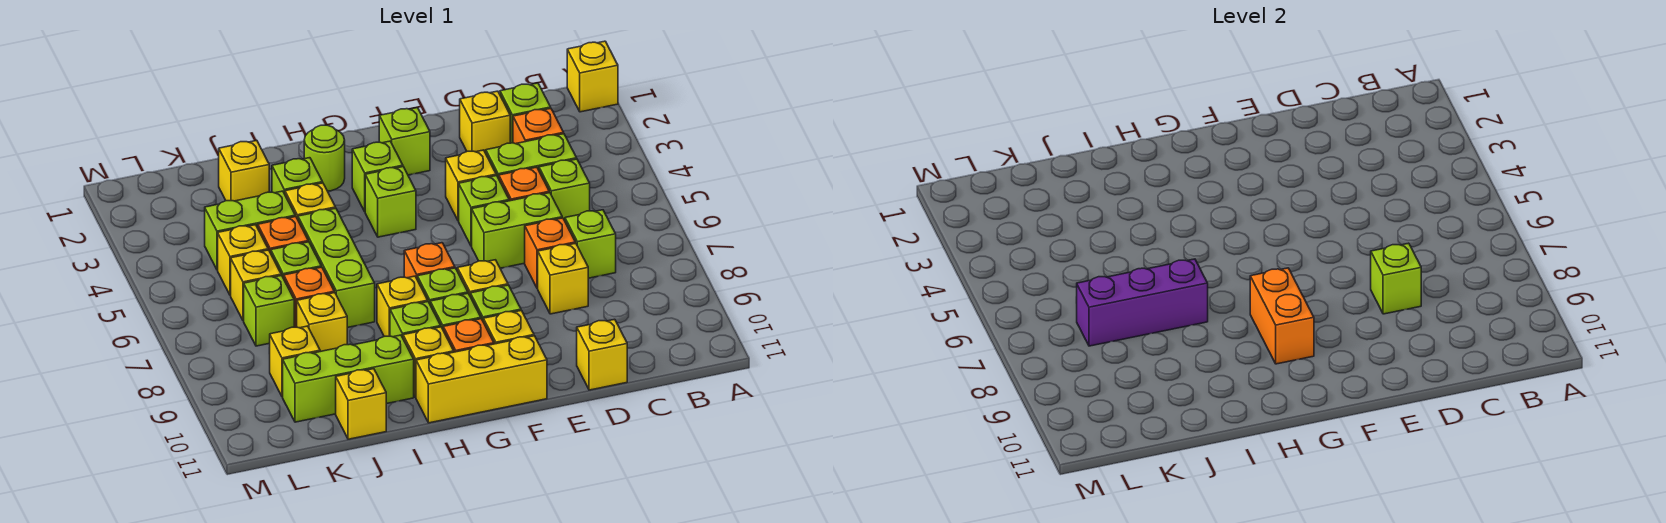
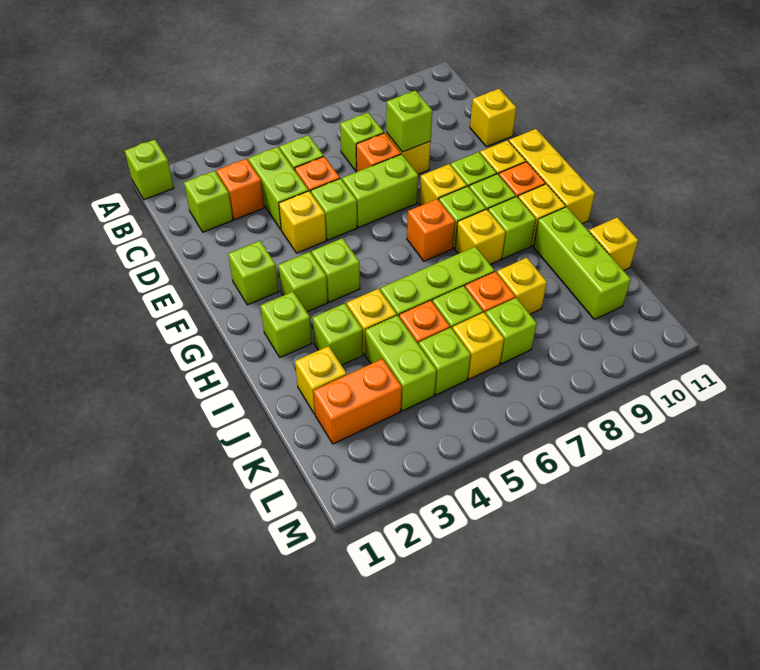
yellow brick A1 level 1 -> lime brick A1 level 1
yellow brick D2 level 1 -> none
lime brick D6:E6 level 1 -> lime brick E6:E7 level 1
orange brick G8:G9 level 2 -> orange brick K2:K3 level 1
lime round brick H2 level 1 -> lime brick H2 level 1
purple brick I7:K7 level 2 -> none
yellow brick K5 level 1 -> lime brick K5 level 1
yellow brick K9 level 1 -> none

